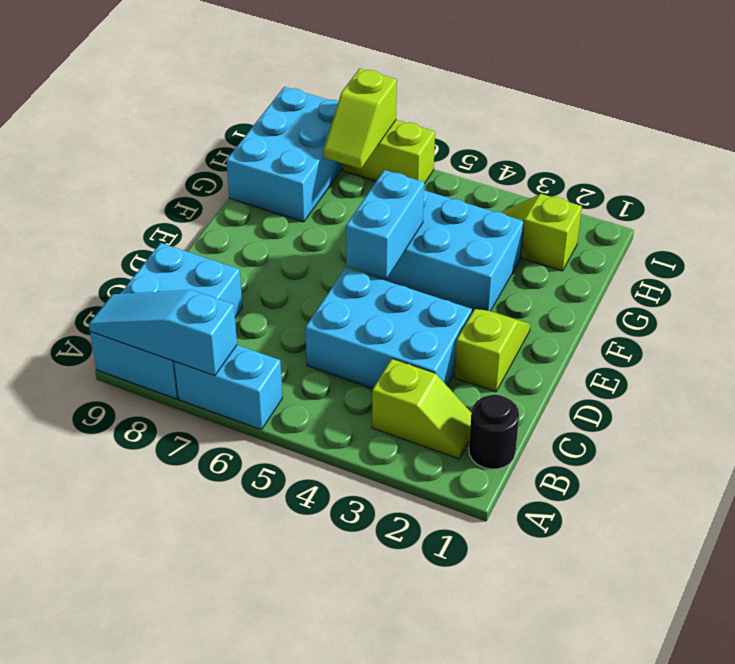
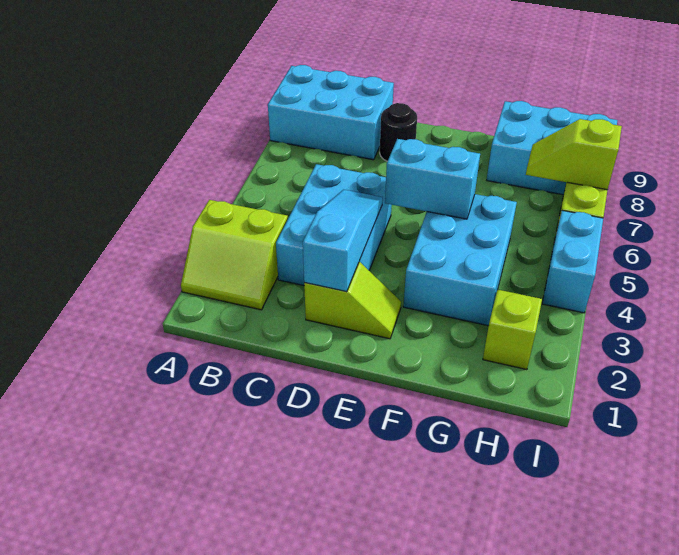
cyan brick A6:A7 level 1 -> cyan brick I4:I5 level 1
cyan slope A7:A9 level 2 top 7 -> cyan slope D2:D4 level 2 top 2
black round brick B1 level 1 -> black round brick D8 level 1
lime slope B2:B3 level 1 top 3 -> lime slope A2:B3 level 1 top 3

